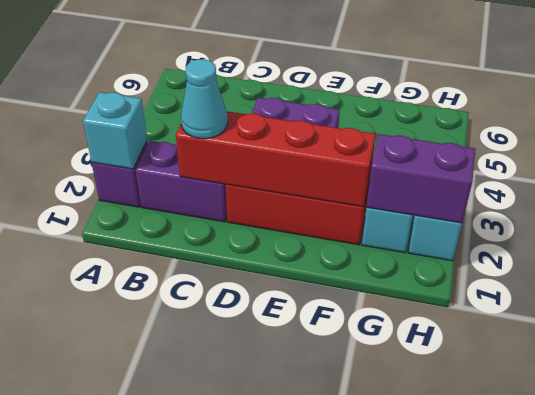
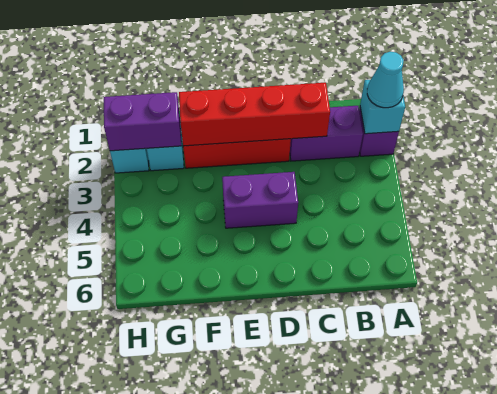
cyan cone C2 level 3 -> cyan cone A2 level 3

